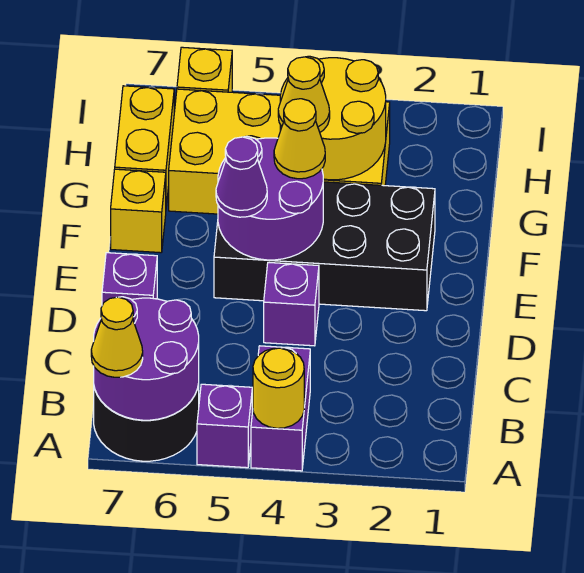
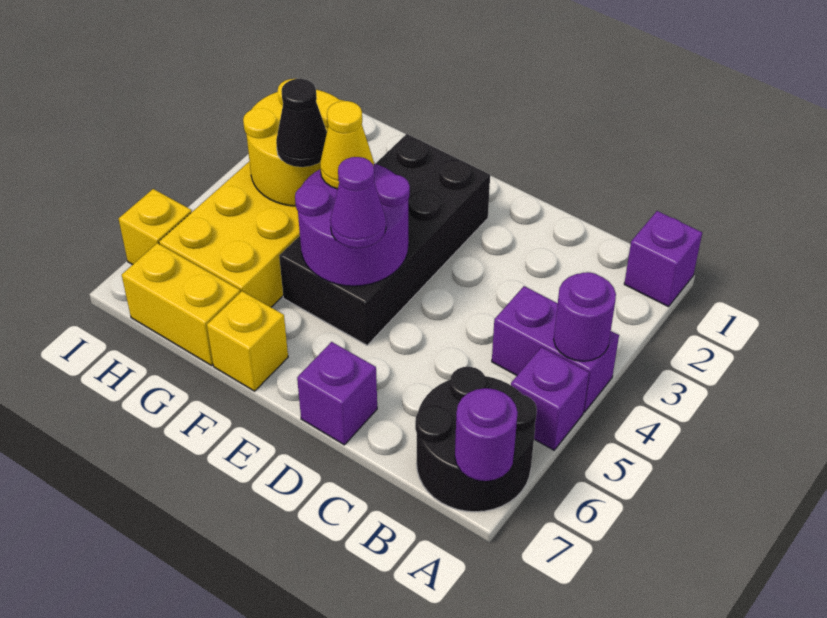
yellow round brick A4 level 2 -> purple round brick A4 level 2
purple round brick A6:B7 level 2 -> purple round brick A7 level 2
yellow cone A7 level 3 -> none
purple brick D4 level 1 -> purple brick A1 level 1
yellow cone G4 level 3 -> black cone G4 level 3

